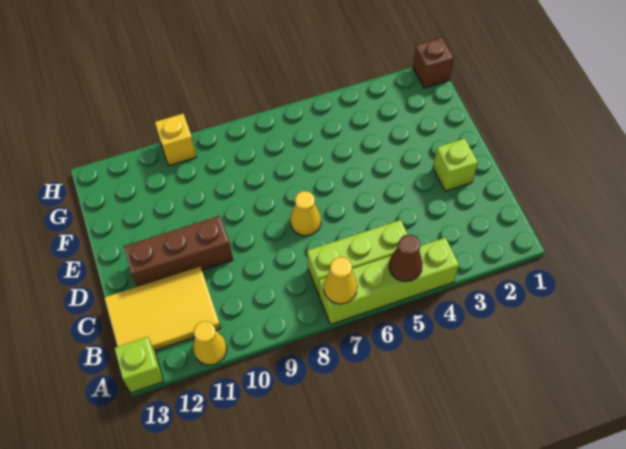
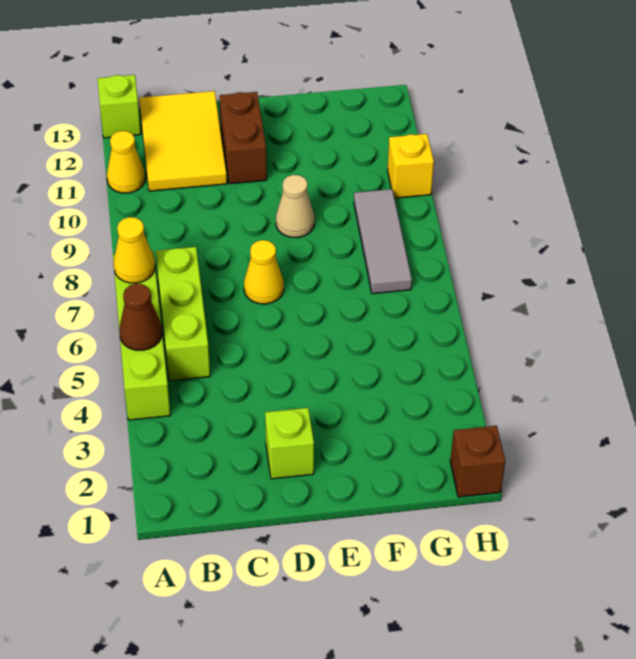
brown brick D10:D12 level 1 -> brown brick D11:D12 level 1
none -> tan cone E9 level 1
none -> grey tile G7:G9 level 1

